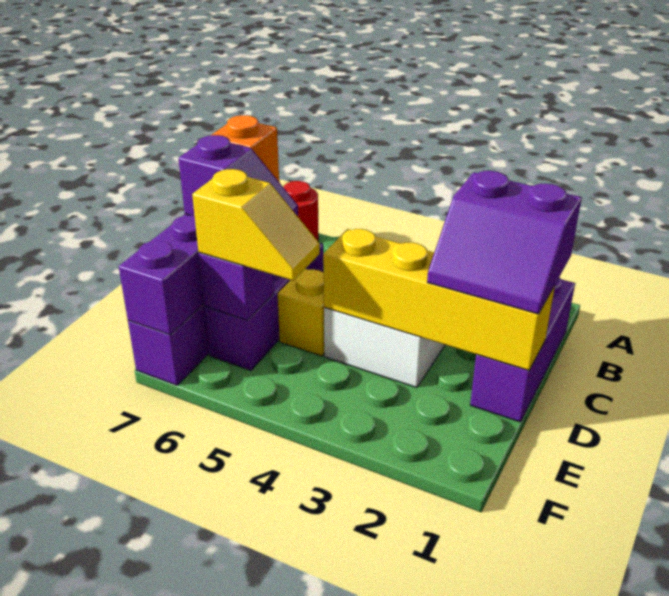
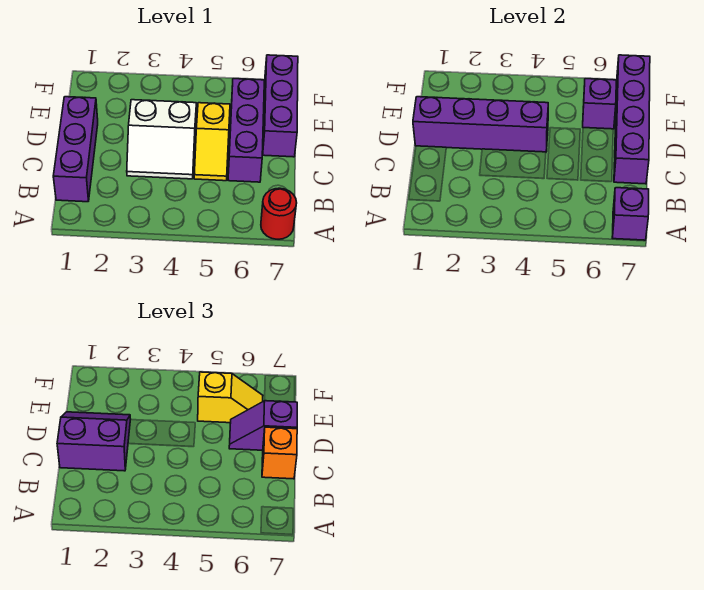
none -> purple brick A7 level 2
yellow brick D1:D4 level 2 -> purple brick D1:D4 level 2
yellow slope E5:E6 level 3 top 6 -> yellow slope E5:E6 level 3 top 5

